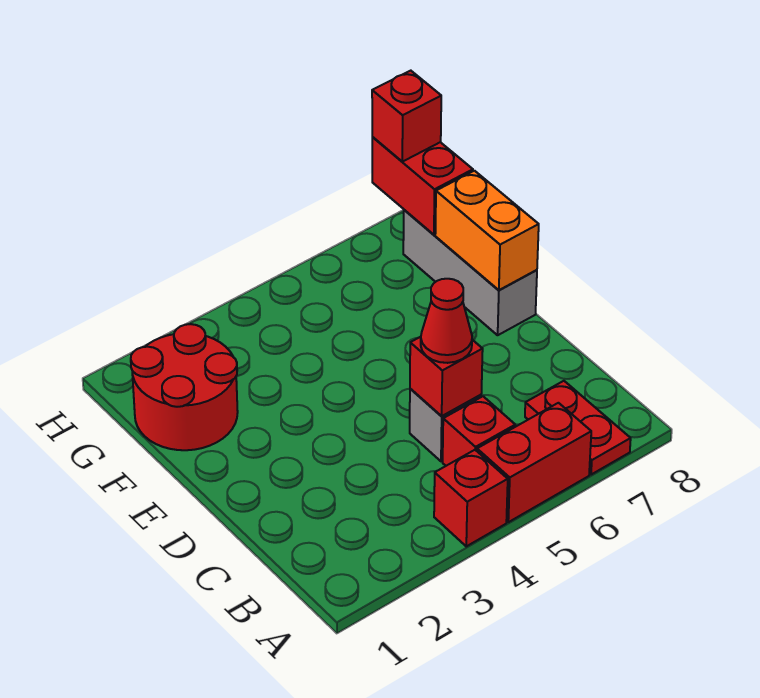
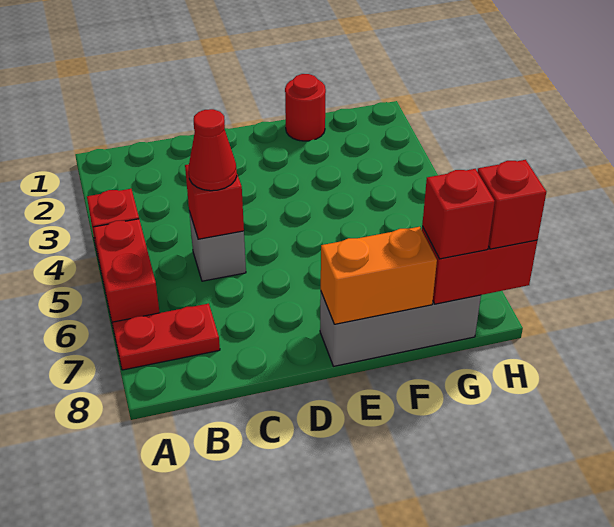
red brick B5 level 1 -> red brick G8 level 3
red round brick F1:G2 level 1 -> red round brick F1 level 1

